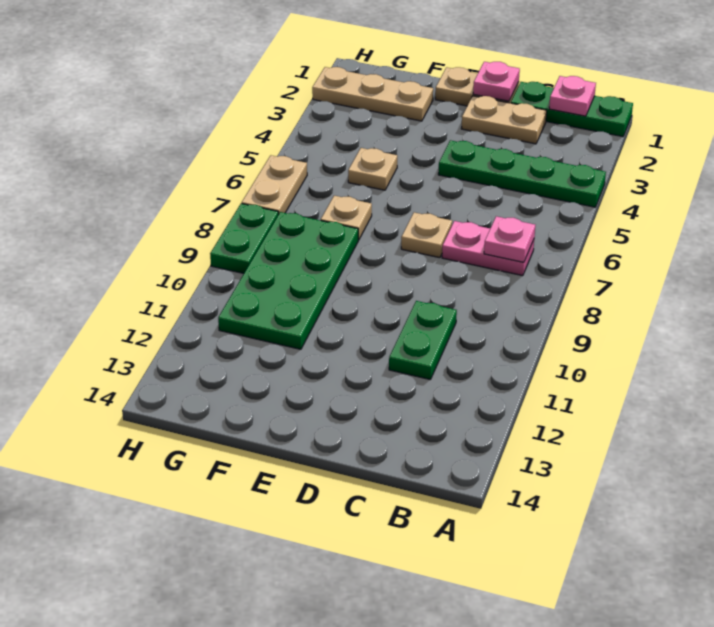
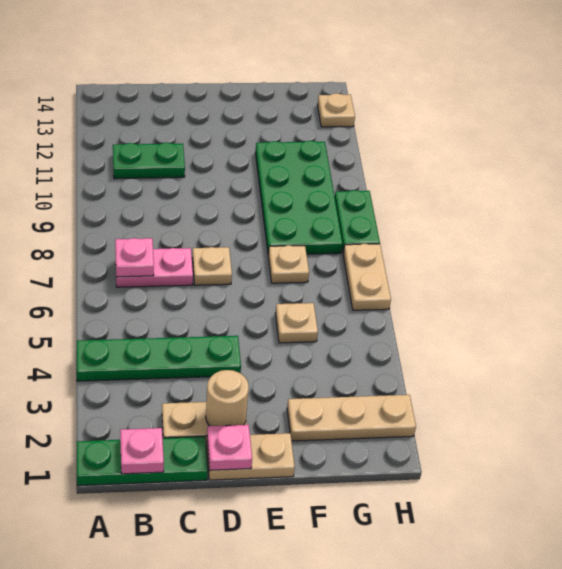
green plate C10:C11 level 1 -> green plate B11:C11 level 1
none -> tan round brick D2 level 2
none -> tan plate H13 level 1

